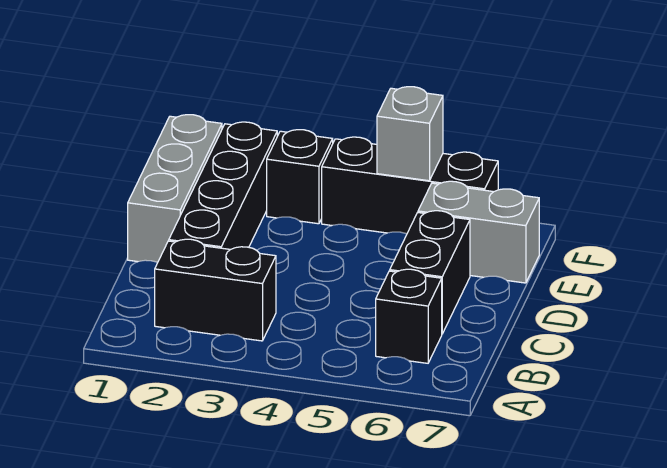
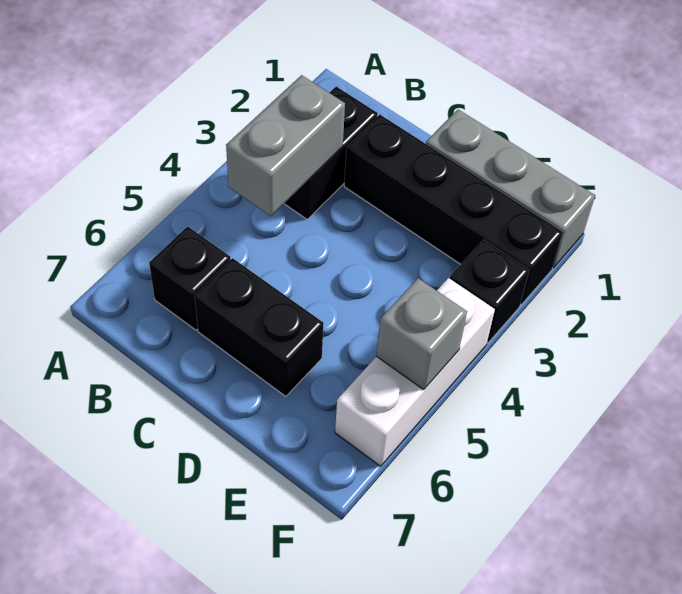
grey brick E6:E7 level 1 -> grey brick B3:B4 level 2
black brick F4:F6 level 1 -> white brick F4:F6 level 1

